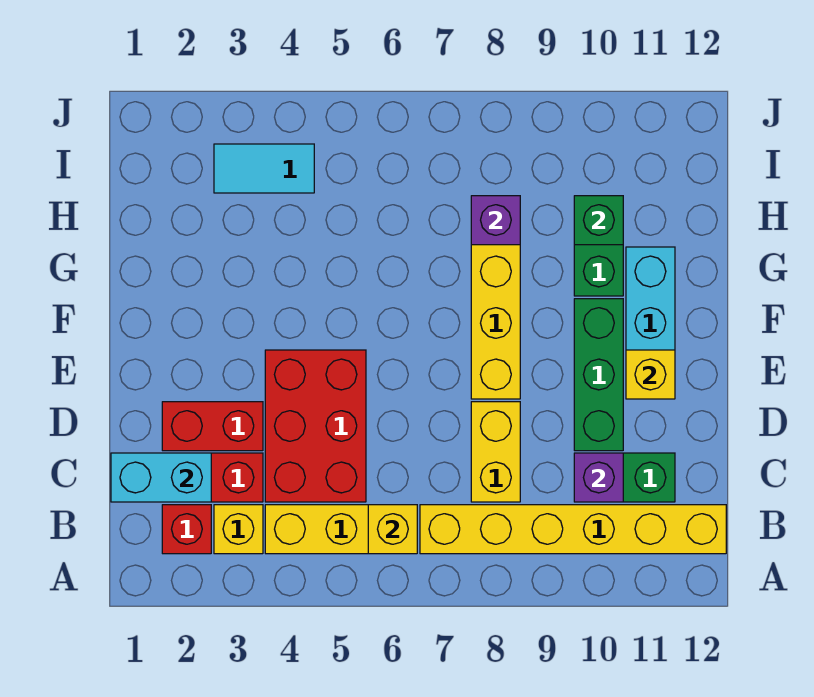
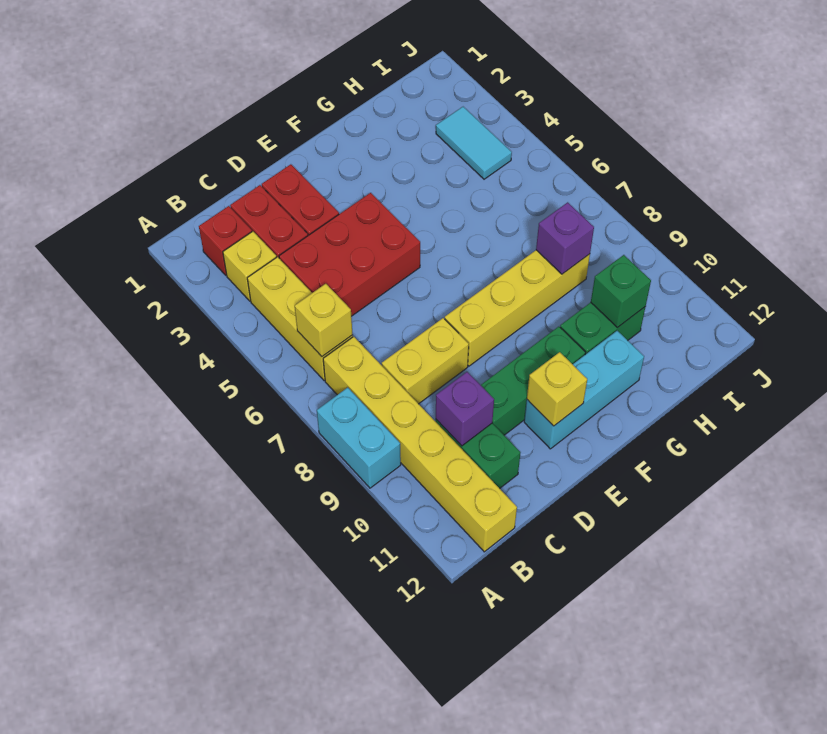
cyan brick C1:C2 level 2 -> cyan brick A8:A9 level 1

